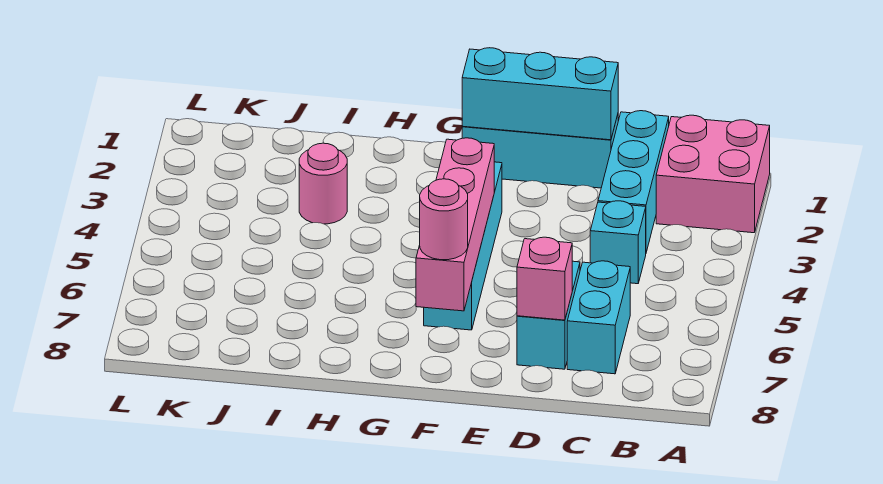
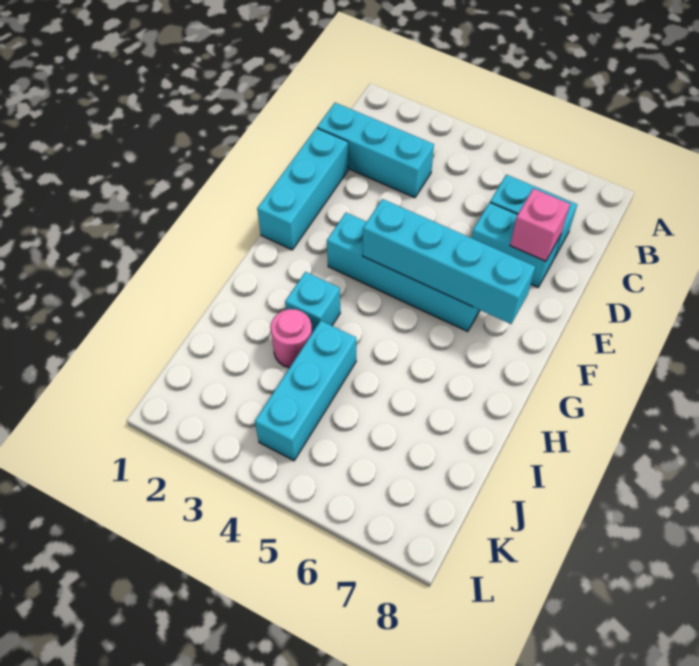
pink brick A1:B2 level 1 -> none
cyan brick C4 level 1 -> cyan brick H3 level 1
cyan brick D1:F1 level 2 -> cyan brick I4:K4 level 1
pink brick F4:F7 level 2 -> cyan brick F4:F7 level 2
pink round brick F7 level 3 -> none

